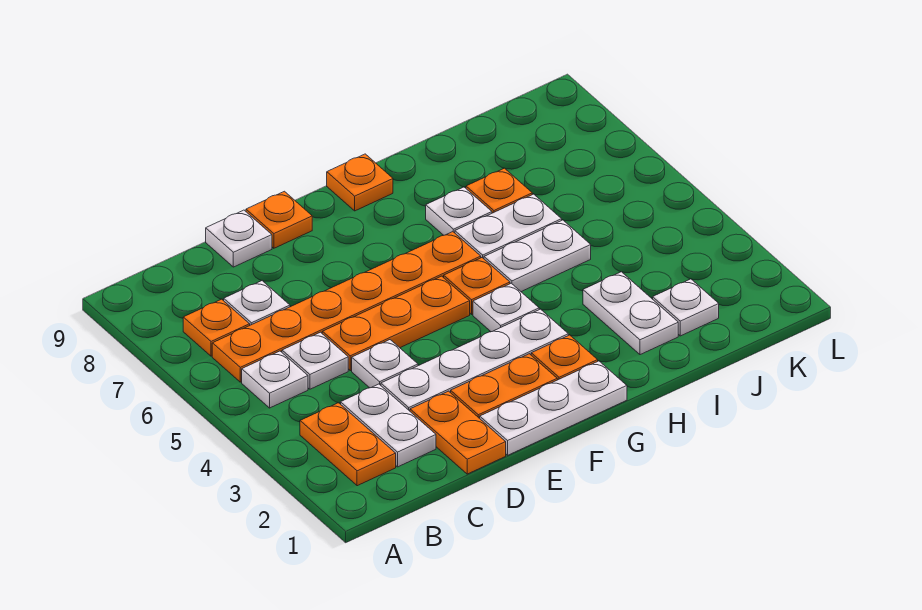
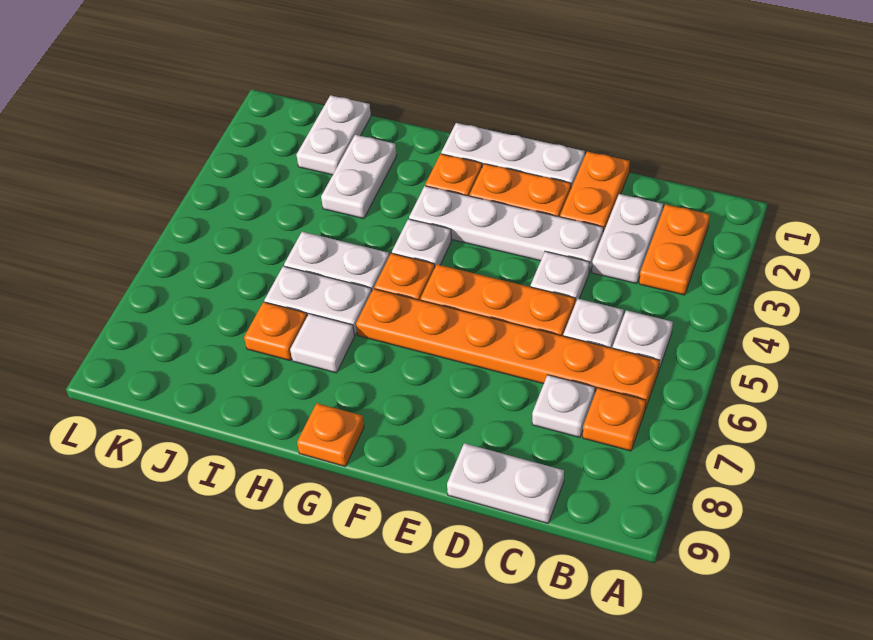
white plate D9 level 1 -> white plate C9:D9 level 1
orange plate E9 level 1 -> none
white plate H7 level 1 -> white tile H7 level 1
white plate J2 level 1 -> white plate J1:J2 level 1

